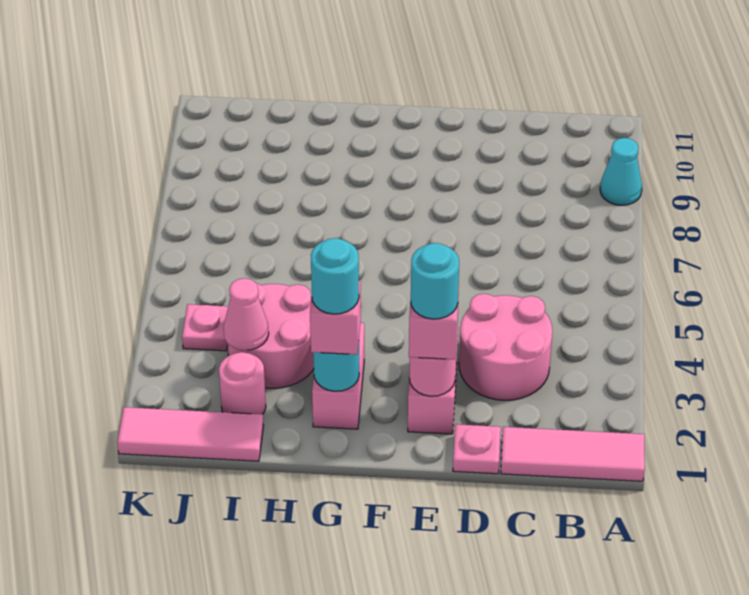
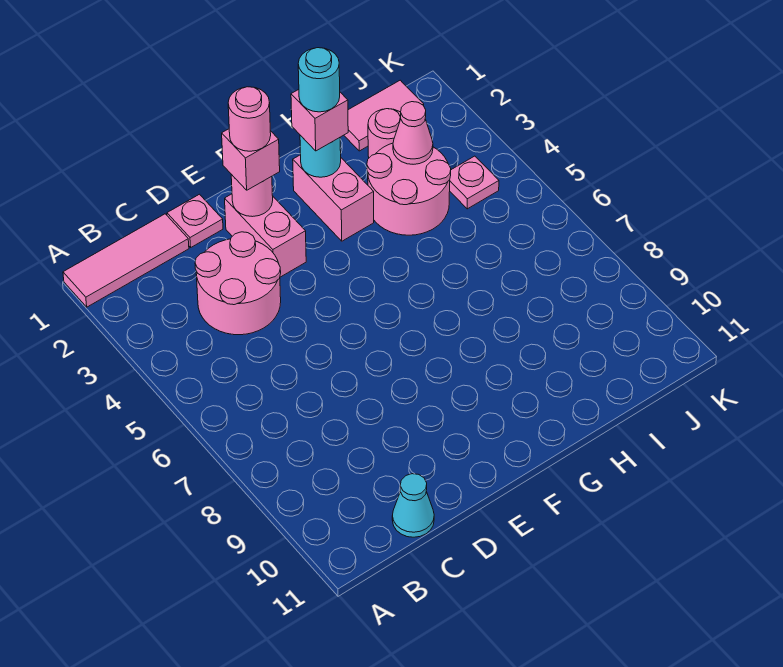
cyan cone A9 level 1 -> cyan cone C11 level 1
cyan round brick E2 level 4 -> pink round brick E2 level 4
pink tile I1:K1 level 1 -> pink tile I1:J1 level 1

